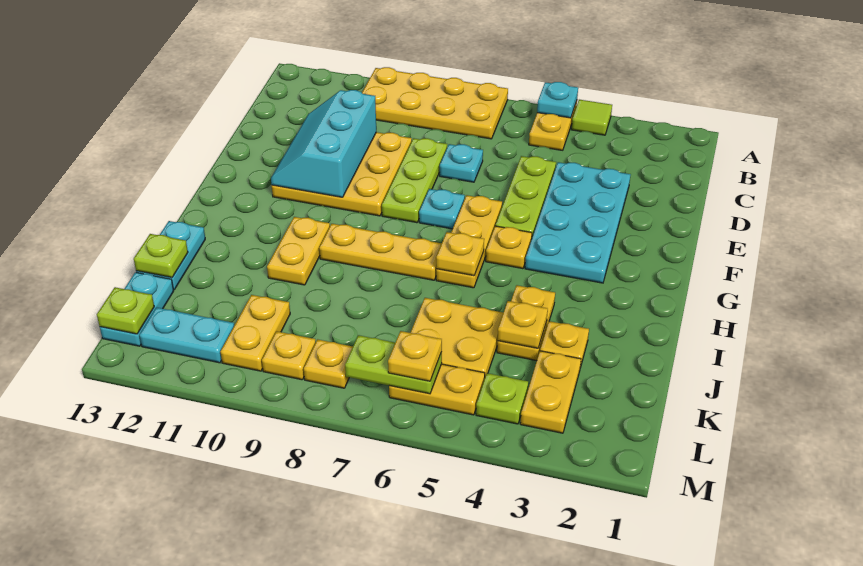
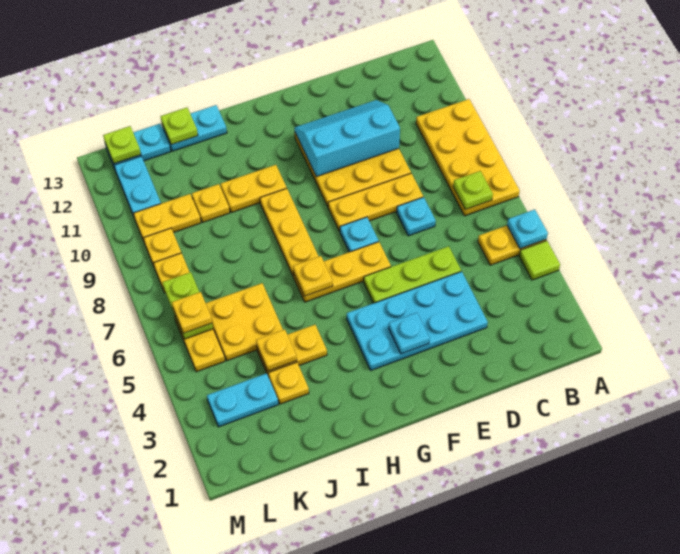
lime plate D8:F8 level 1 -> yellow plate D8:F8 level 1
none -> cyan plate F3 level 2
yellow plate G5 level 1 -> yellow plate J10 level 1
yellow plate K3:L3 level 1 -> cyan plate K3:L3 level 1
lime plate L4 level 1 -> lime plate B7 level 2

